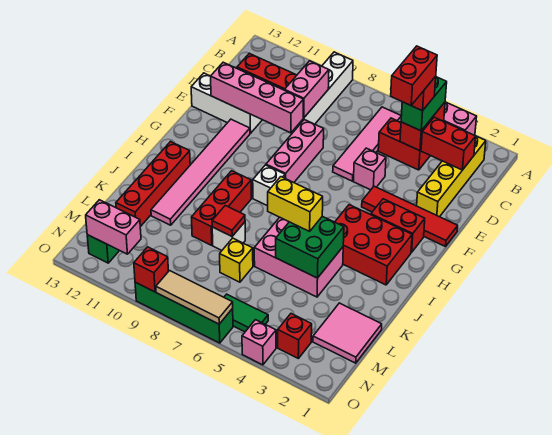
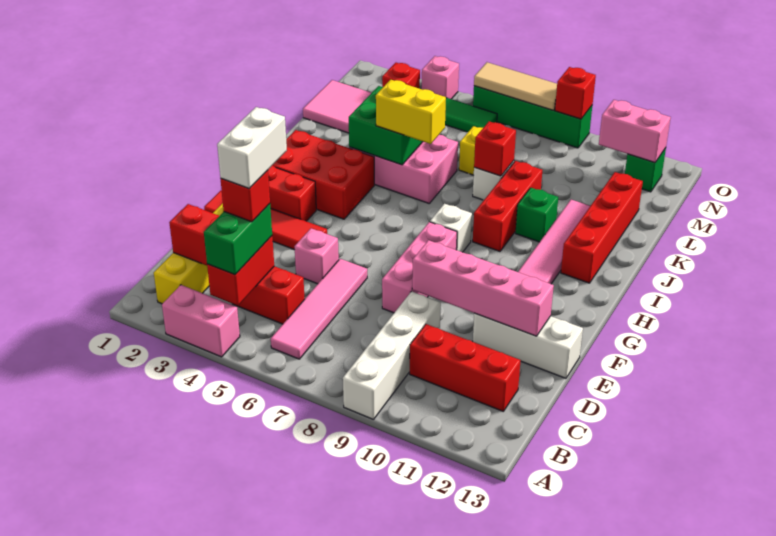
red brick C4:D4 level 5 -> white brick C4:D4 level 5
pink brick C9:D9 level 2 -> none
none -> green brick J10 level 1
red tile K8 level 2 -> red brick K8 level 2

